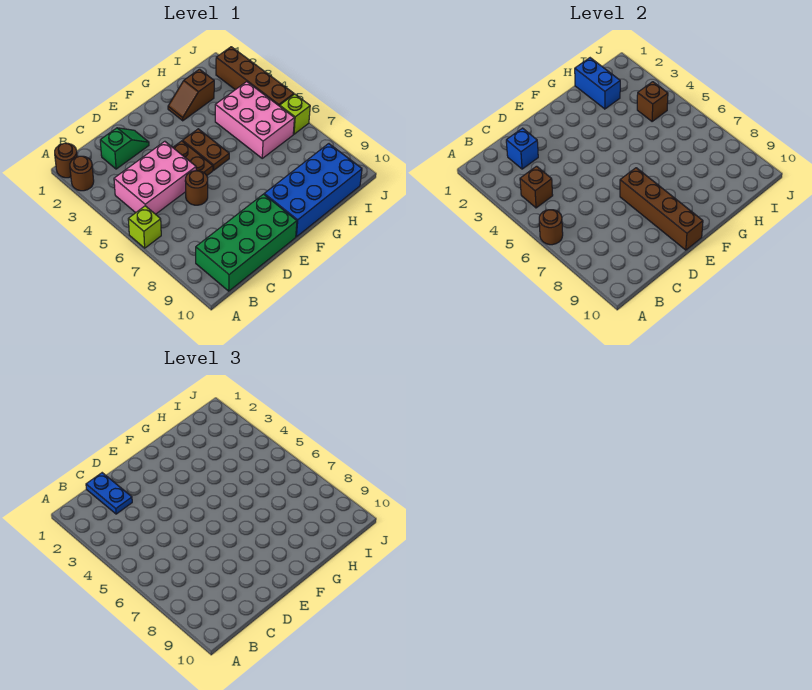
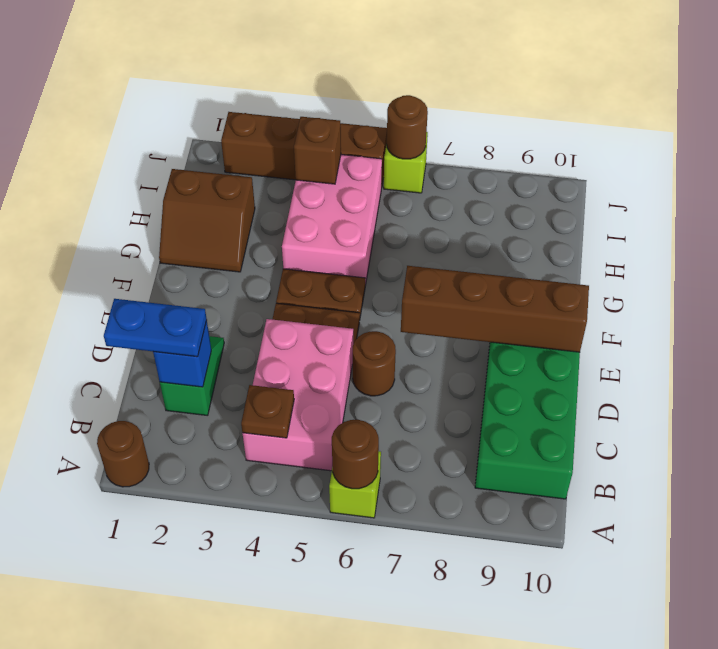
brown round brick A2 level 1 -> brown round brick J6 level 2
brown brick B4 level 2 -> brown plate B4 level 2
blue brick F9:I10 level 1 -> none
brown slope G2:H2 level 1 top H -> brown slope G1:H2 level 1 top H
blue brick H1:H2 level 2 -> none
pink brick H4:I6 level 1 -> pink brick G4:I5 level 1

